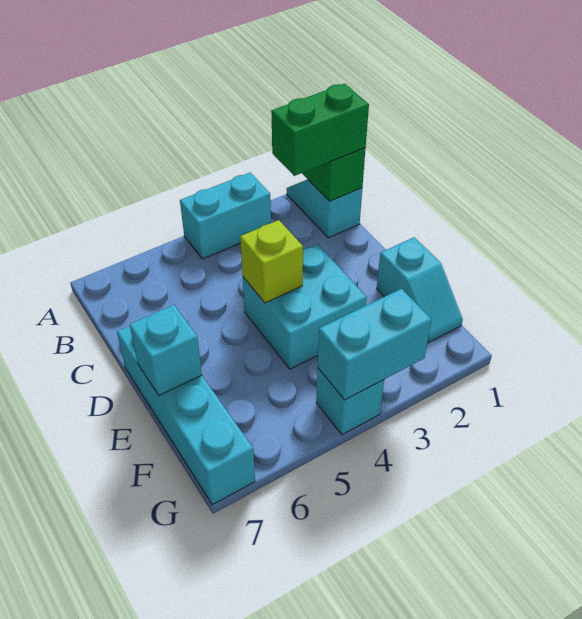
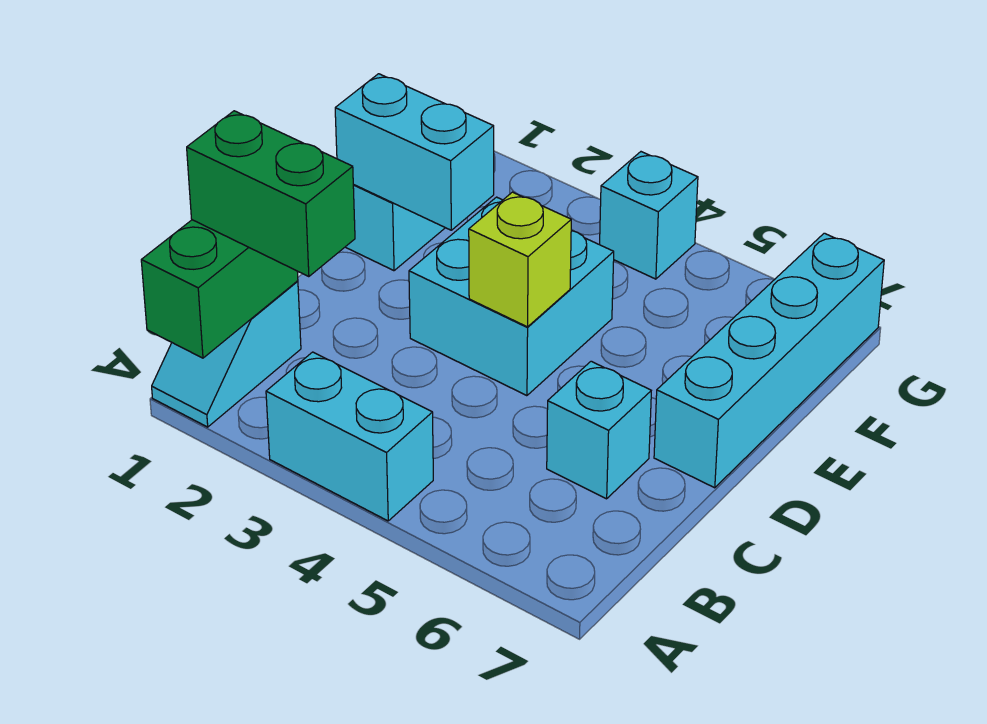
cyan brick E7 level 2 -> cyan brick C6 level 1
cyan brick G3:G4 level 2 -> cyan brick E1:E2 level 2

